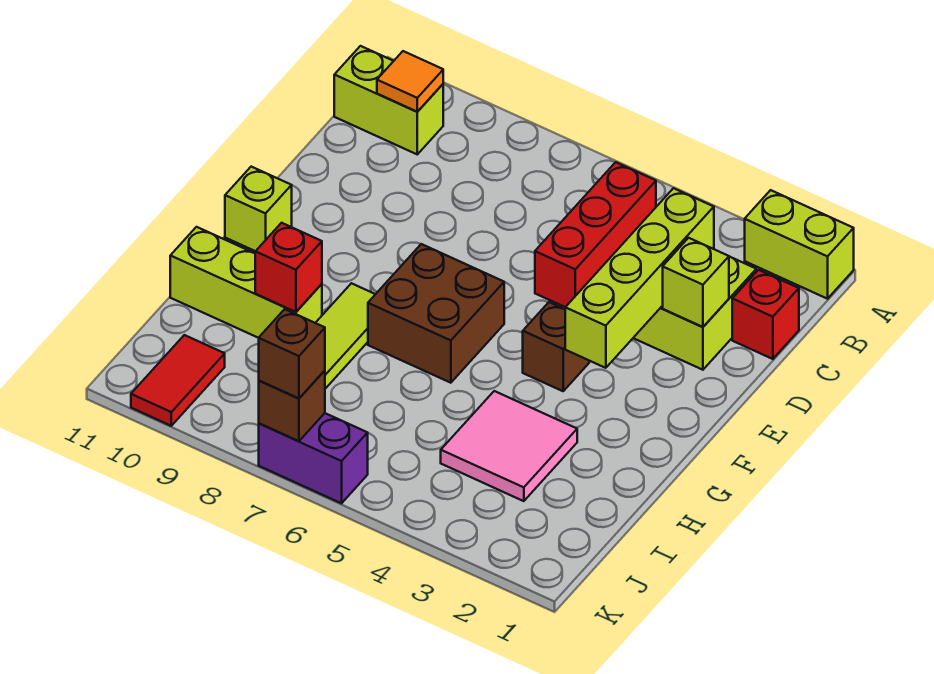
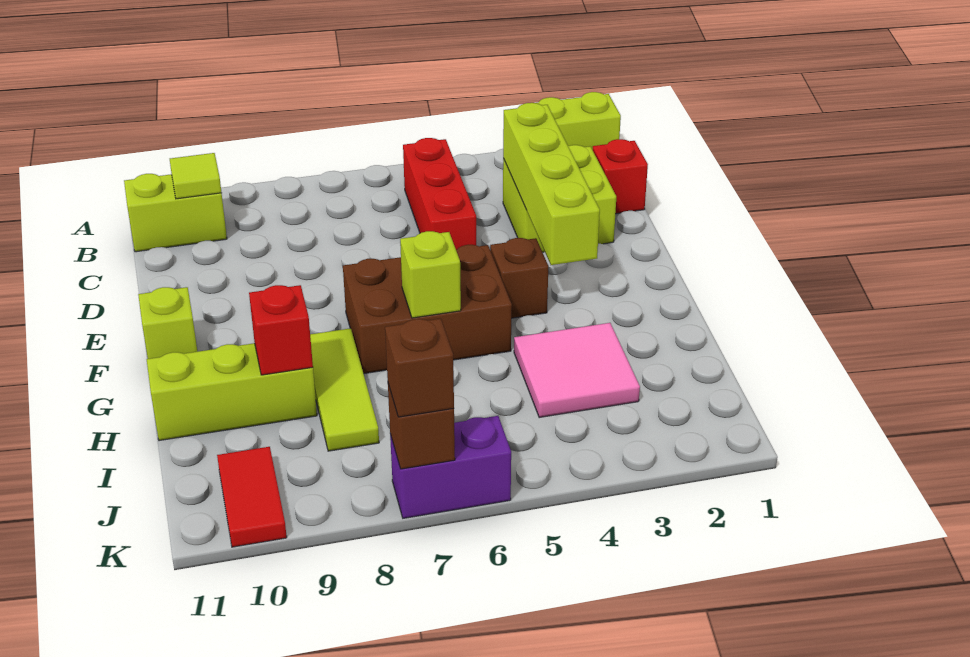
orange tile B10 level 2 -> lime tile B10 level 2
lime brick D2 level 2 -> lime brick G6 level 2
brown brick F6:G7 level 1 -> brown brick F5:G7 level 1

